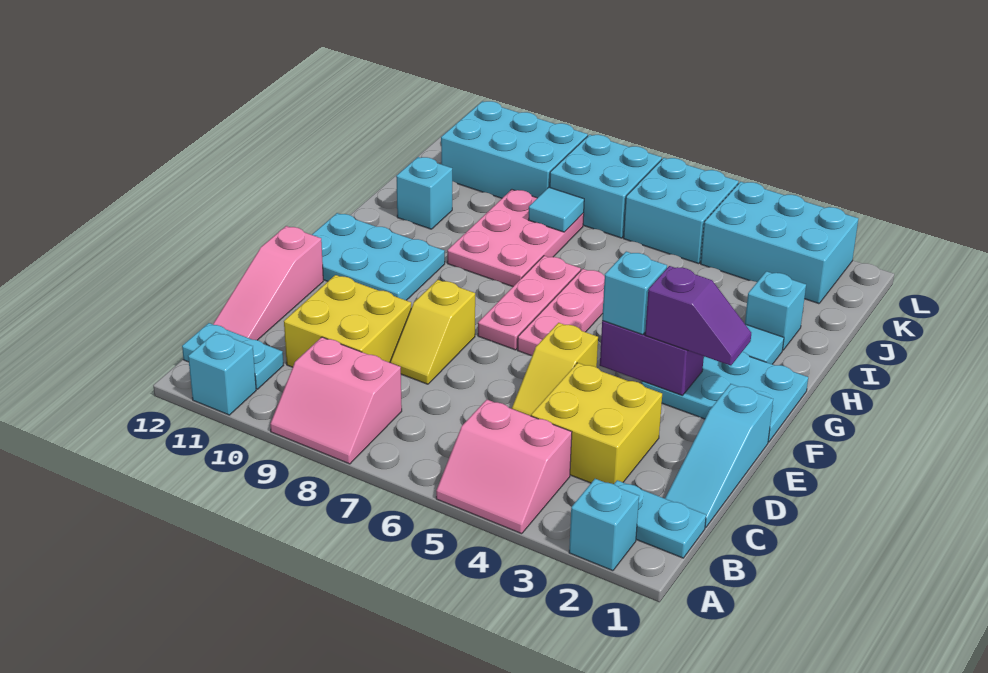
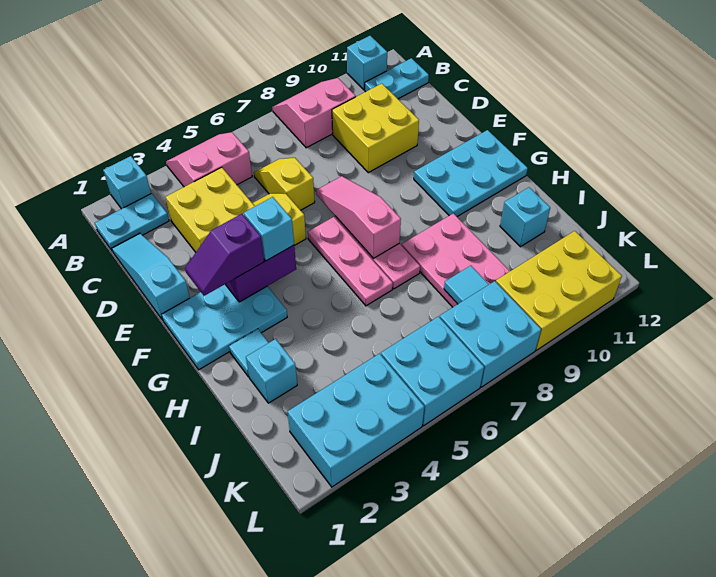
pink slope C12:E12 level 1 top E -> pink slope E7:G7 level 2 top G
yellow slope D8:E8 level 1 top E -> yellow slope C6:D6 level 1 top D
cyan brick K9:L11 level 1 -> yellow brick K9:L11 level 1

